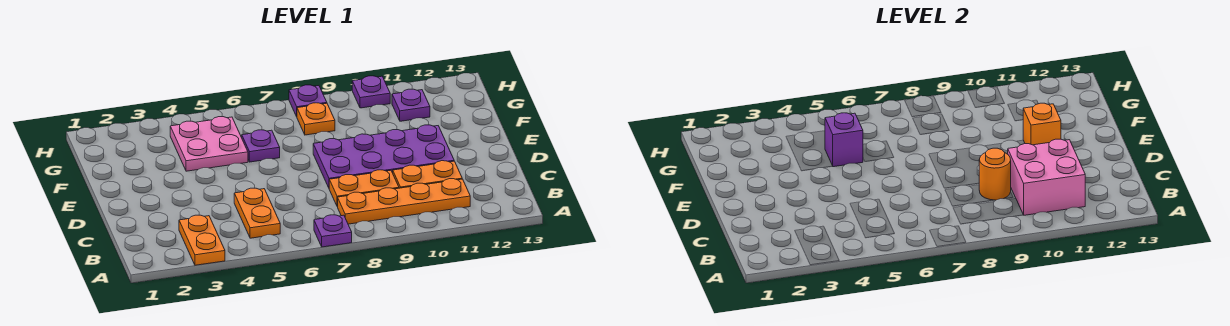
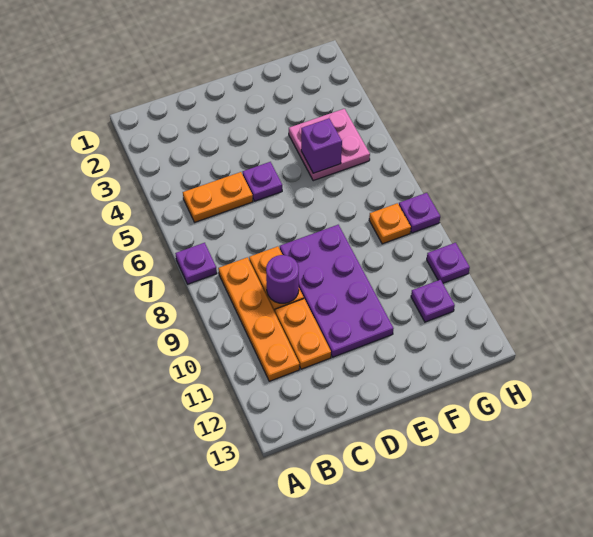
orange plate A3:B3 level 1 -> none
pink brick B10:C11 level 2 -> none
orange round brick C9 level 2 -> purple round brick C9 level 2
orange brick E11 level 2 -> none
purple plate F6 level 1 -> purple plate D5 level 1

